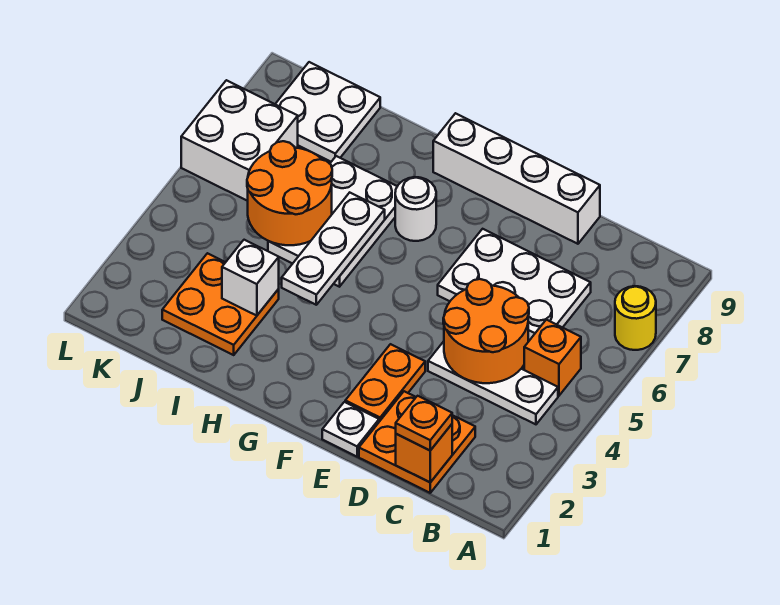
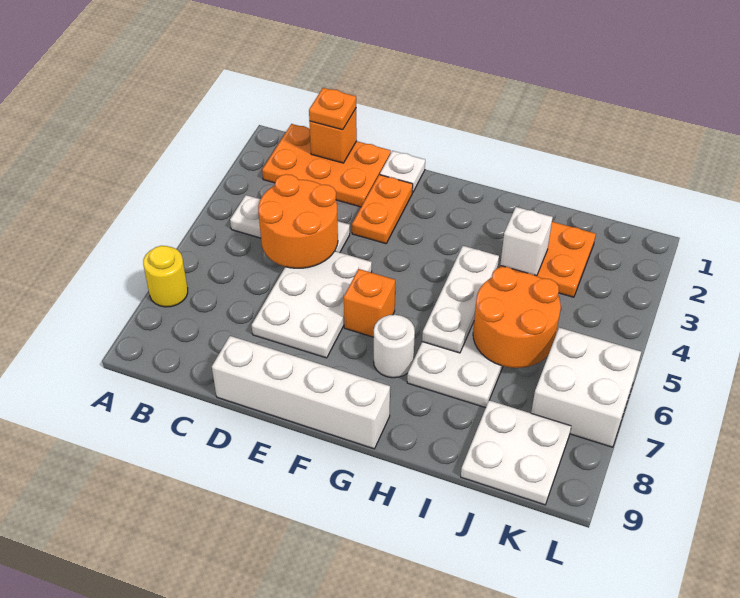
orange brick B5 level 1 -> orange brick F6 level 1
orange plate C1:D2 level 1 -> orange plate B1:D2 level 1
white plate C6:E7 level 1 -> white plate D5:E7 level 1

